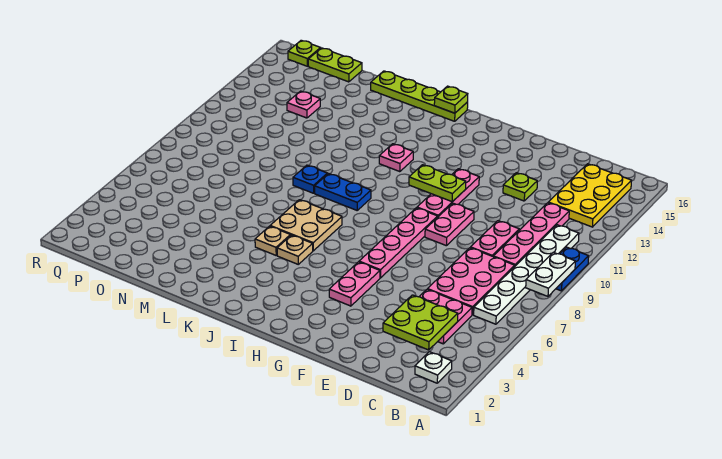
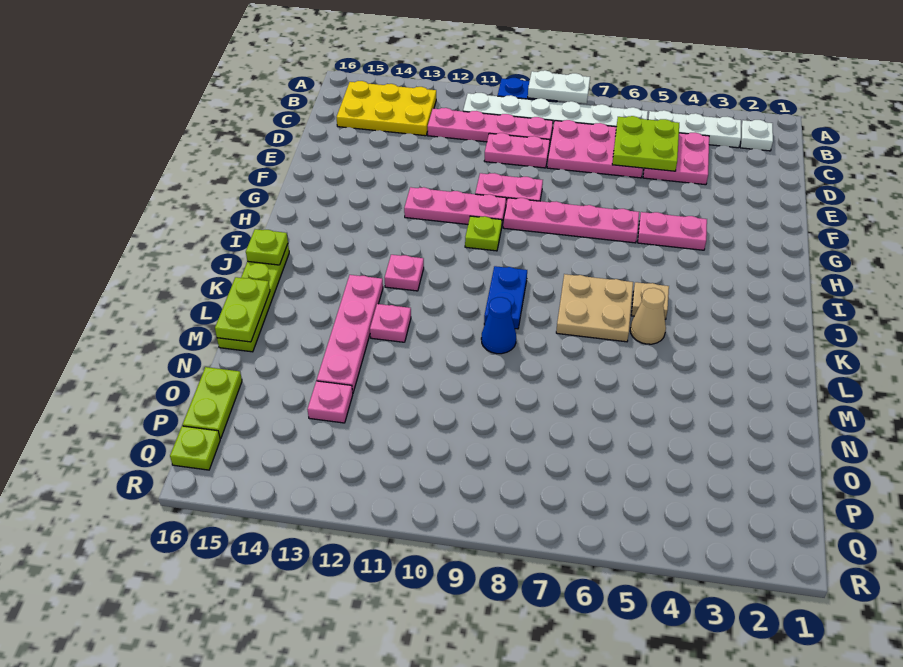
none -> white plate B3:B5 level 1
lime plate C3:D4 level 2 -> lime plate C5:D6 level 2
lime plate E13 level 1 -> lime plate H10 level 1
lime plate G11:H11 level 2 -> lime plate L16:M16 level 2
tan plate K5 level 1 -> tan cone K5 level 1
none -> pink plate K13:N13 level 1
blue plate L9 level 1 -> blue cone L9 level 1
none -> pink plate L12 level 1

